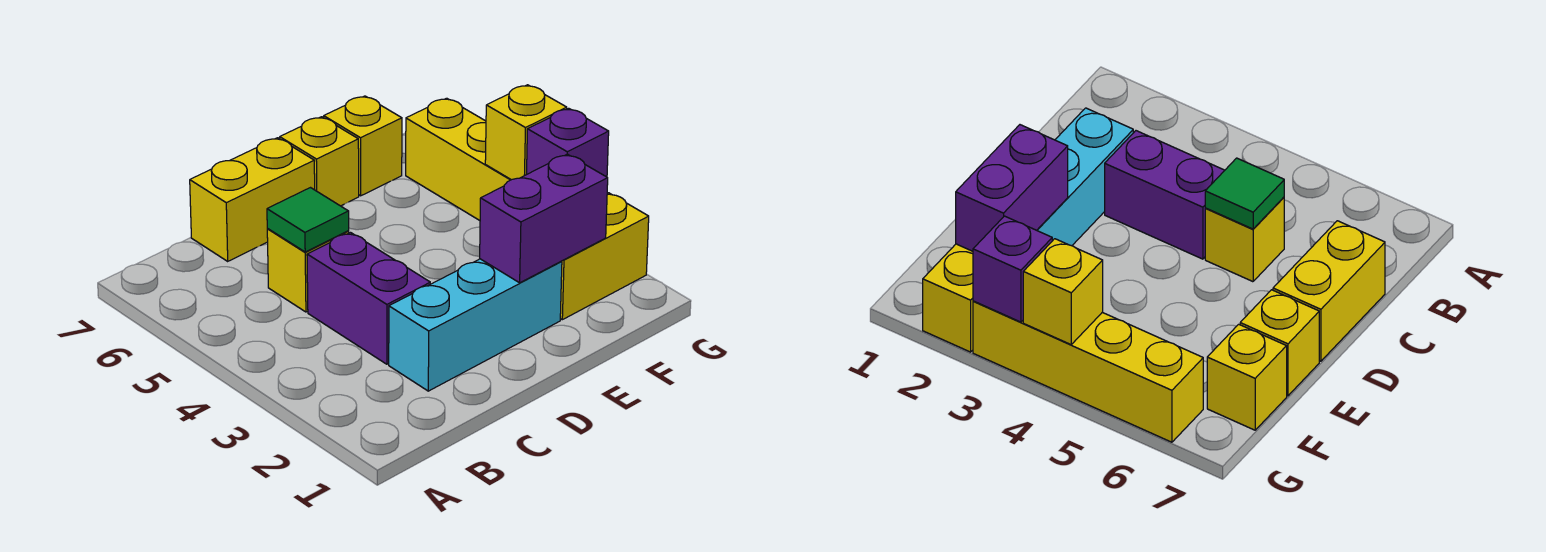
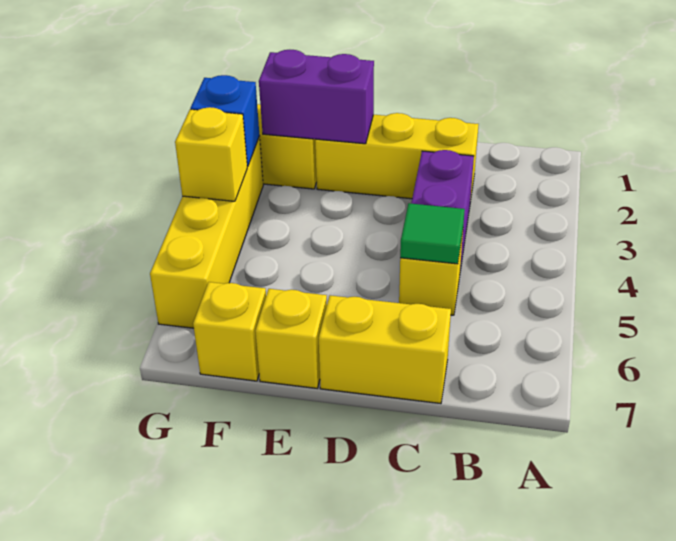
cyan brick C2:E2 level 1 -> yellow brick C2:E2 level 1
purple brick G3 level 2 -> blue brick G3 level 2

